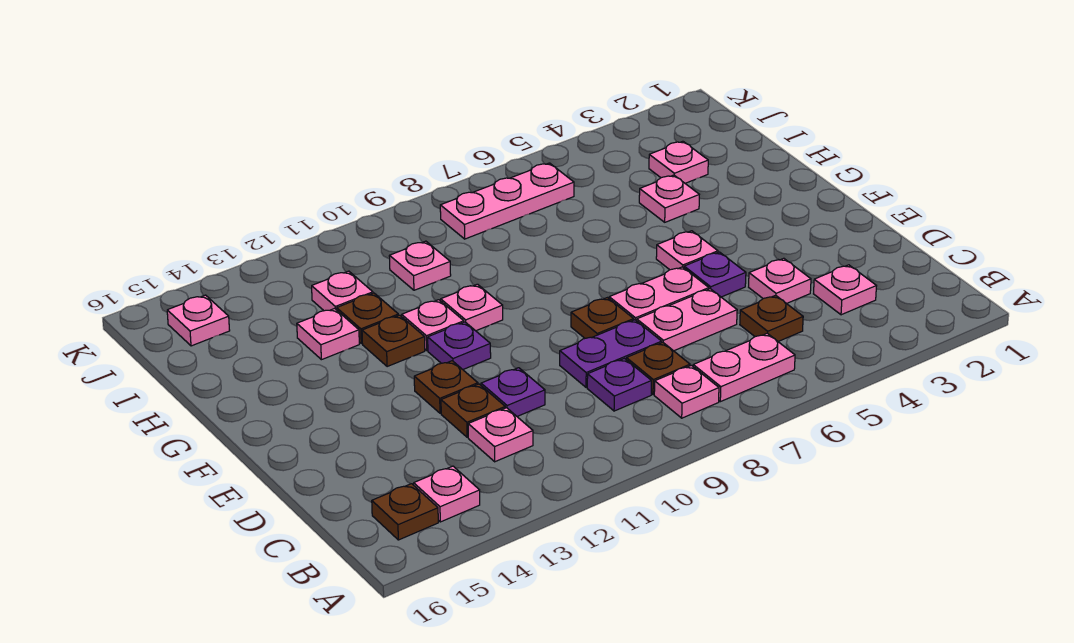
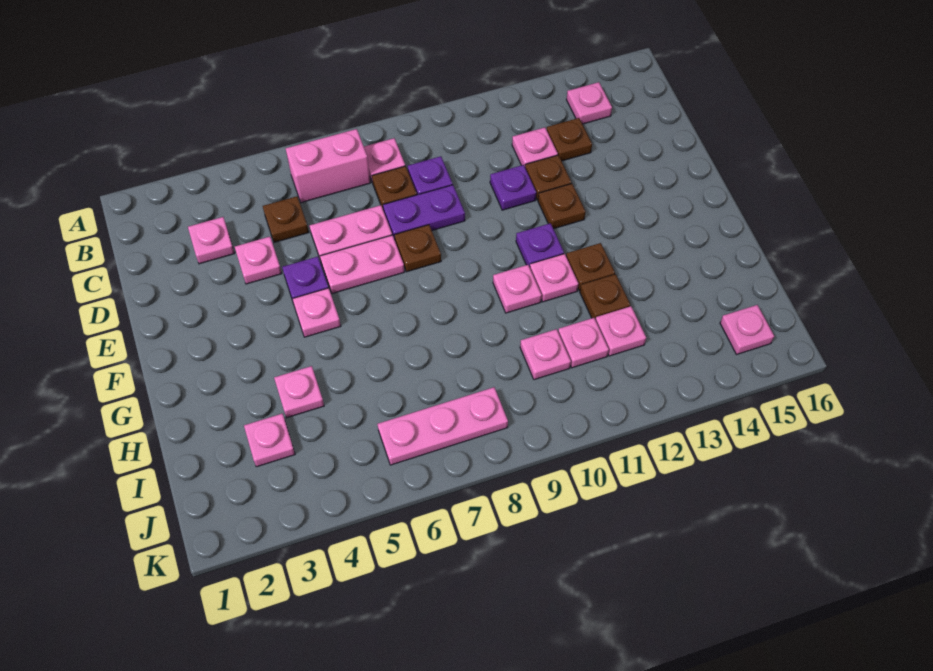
pink plate B6:B7 level 1 -> pink brick B6:B7 level 1
brown plate B15 level 1 -> brown plate C13 level 1
pink plate H13 level 1 -> pink plate I11 level 1

